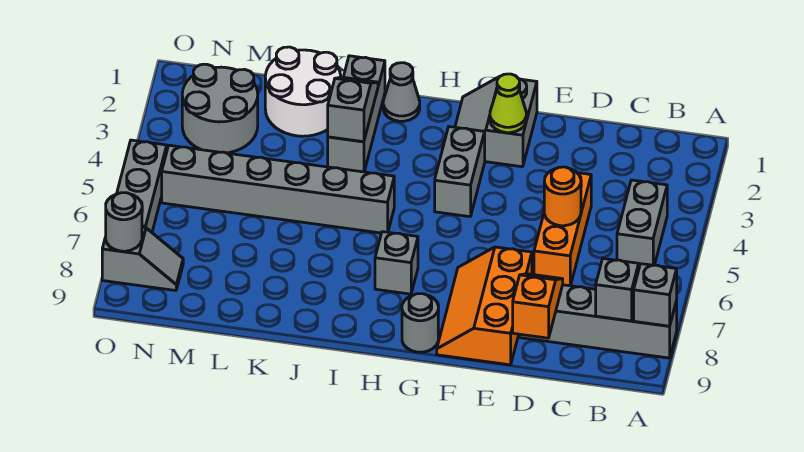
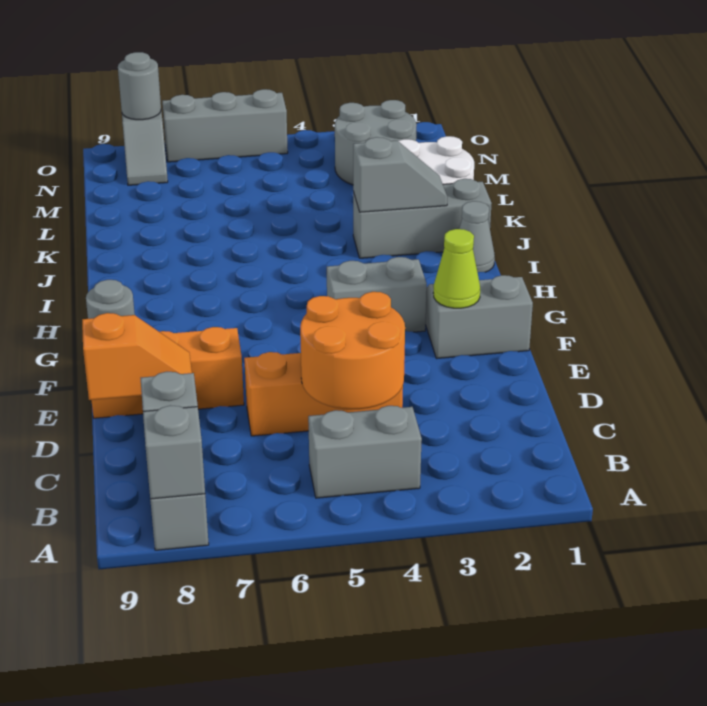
orange round brick D5 level 2 -> orange round brick C4:D5 level 2
grey brick H7 level 1 -> none
grey brick I5:N5 level 1 -> none

